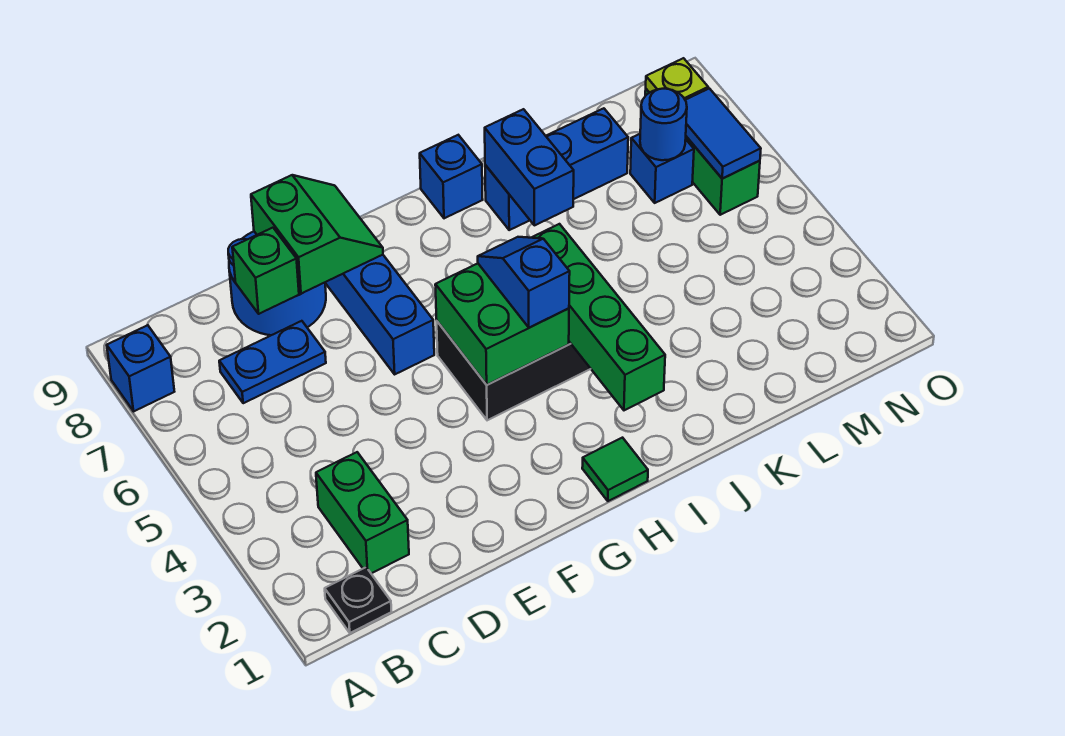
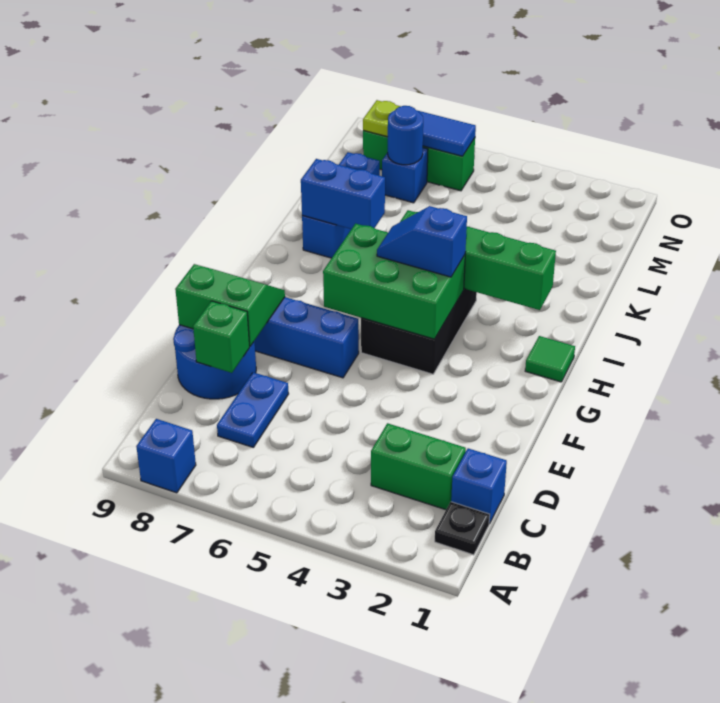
green brick G4:H5 level 2 -> green brick G4:H6 level 2
blue brick I9 level 1 -> blue brick C1 level 1

